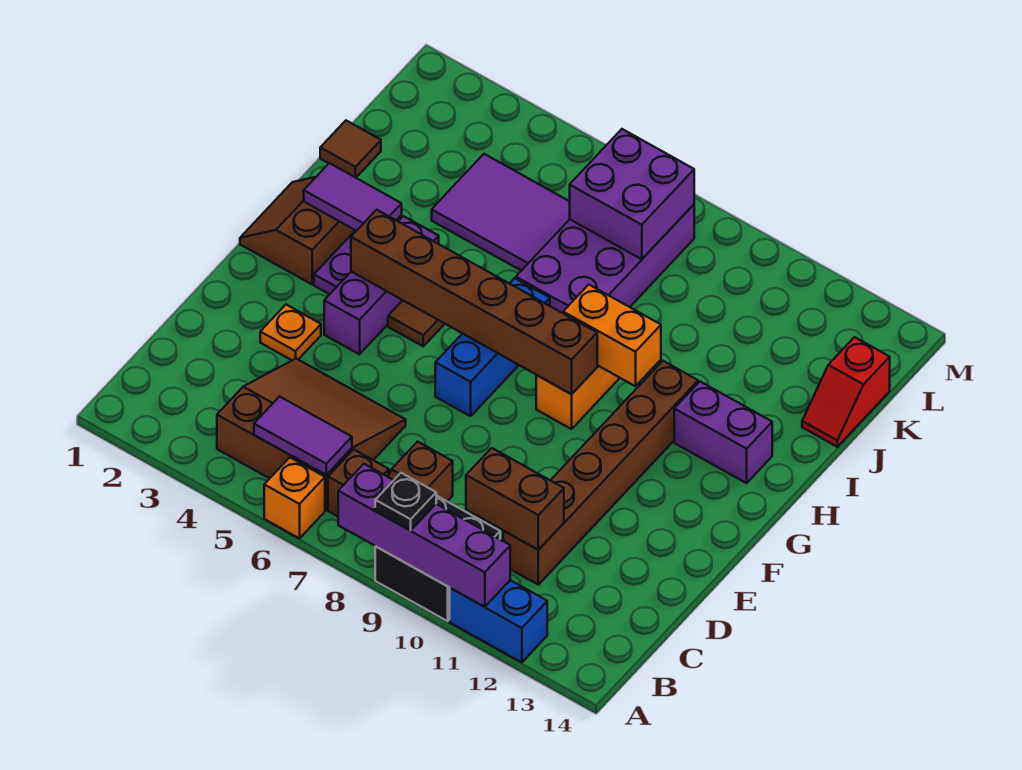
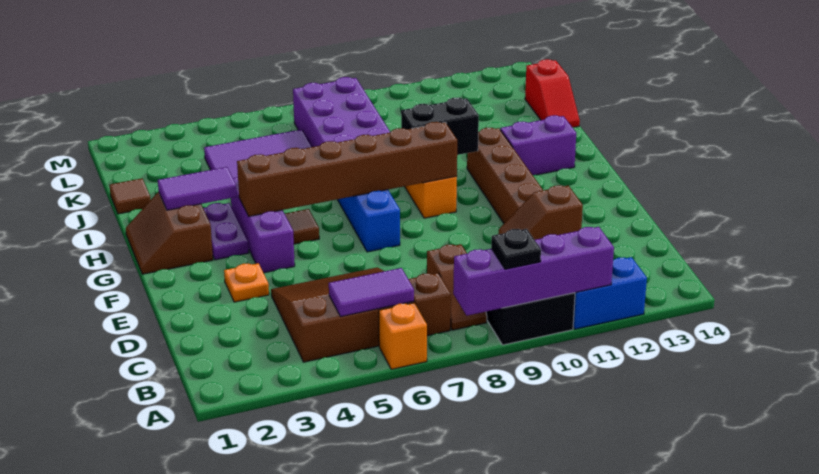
brown brick C10:C11 level 2 -> brown slope C10:C11 level 2 top 11
orange brick H9:H10 level 2 -> black brick H9:H10 level 2
purple brick K7:L8 level 2 -> none

